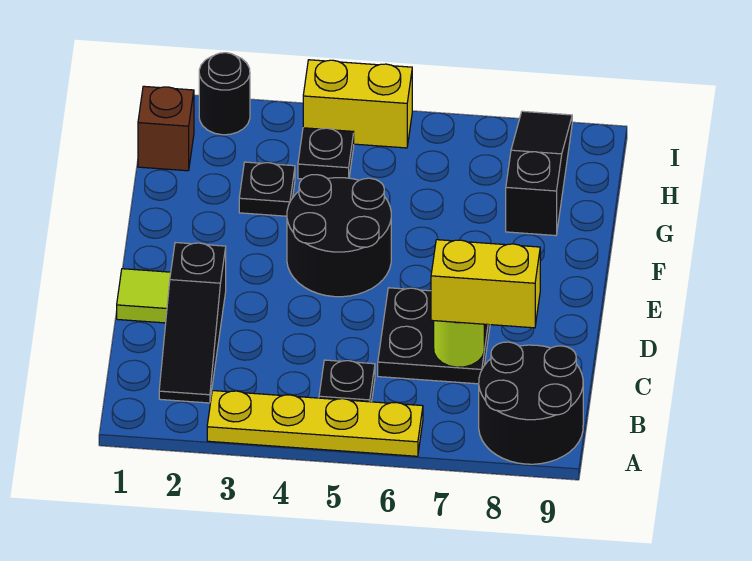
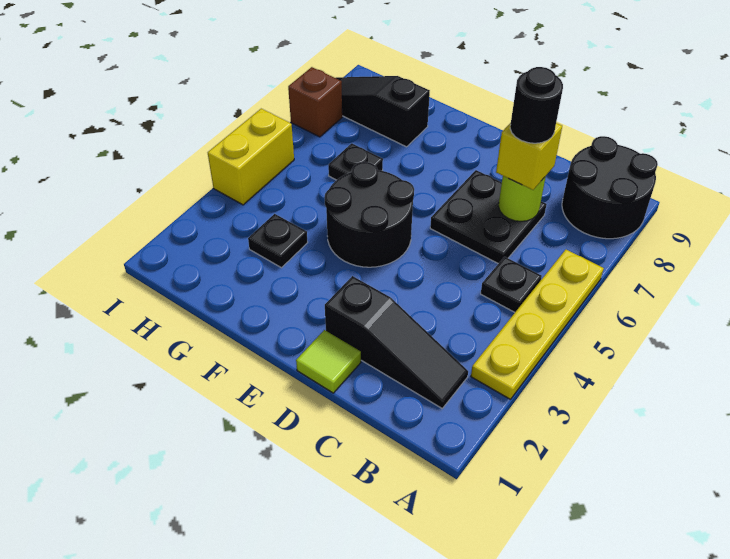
yellow brick C7:C8 level 3 -> yellow brick C7 level 3
brown brick H1 level 1 -> brown brick I7 level 1
black plate H4 level 1 -> black plate G6 level 1
black round brick I2 level 1 -> black round brick C7 level 4

